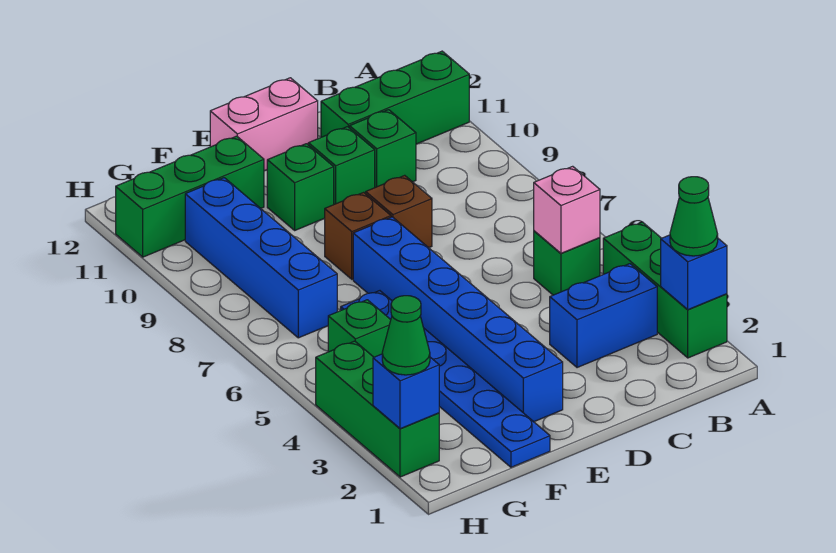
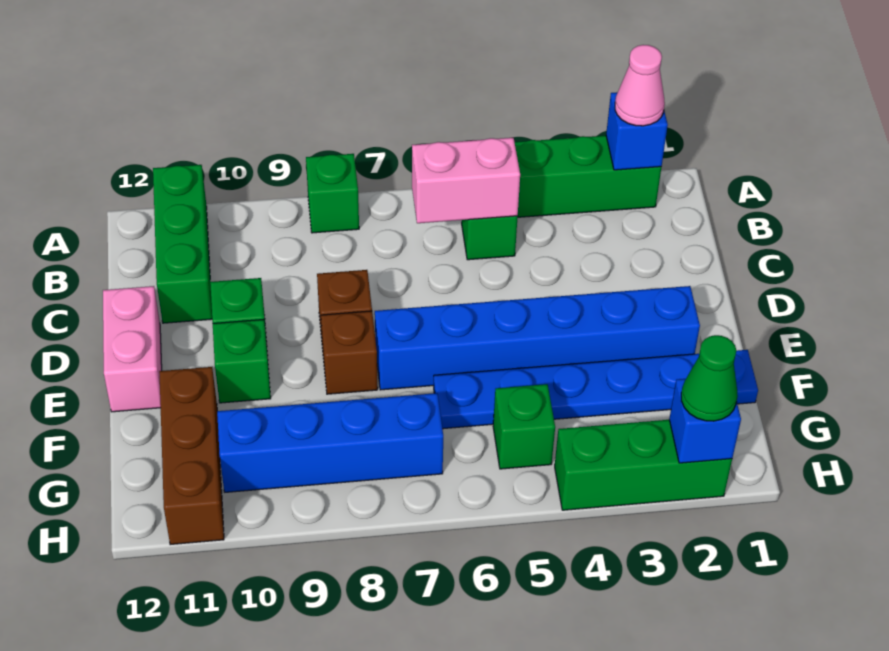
green cone A2 level 3 -> pink cone A2 level 3
blue brick B3:C3 level 1 -> none
pink brick B5 level 2 -> pink brick B5:B6 level 2
green brick C10 level 1 -> green brick A8 level 1
green brick F11:H11 level 1 -> brown brick F11:H11 level 1

